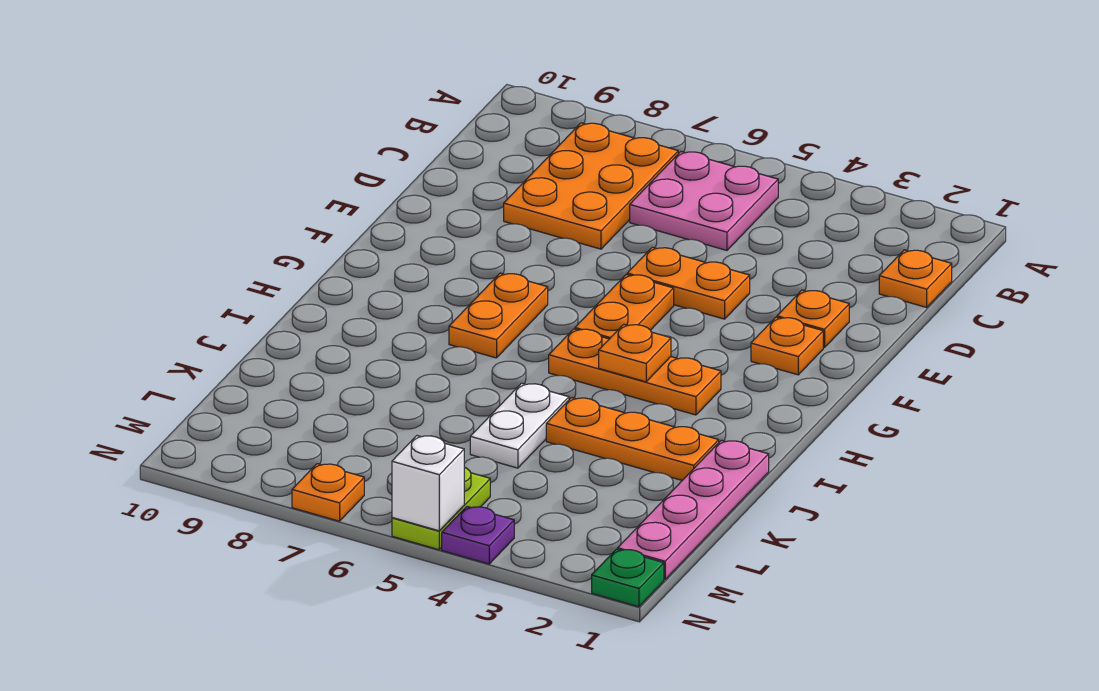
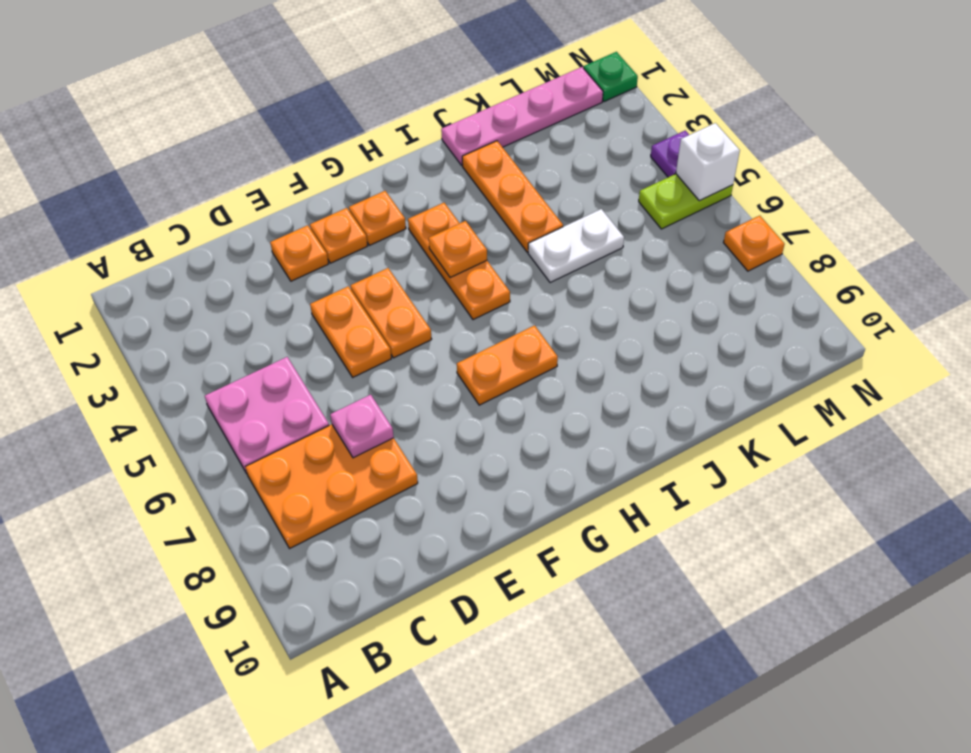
orange plate C1 level 1 -> orange plate G2 level 1
none -> pink plate D7 level 2
orange plate F5:G5 level 1 -> orange plate F4:F5 level 1

